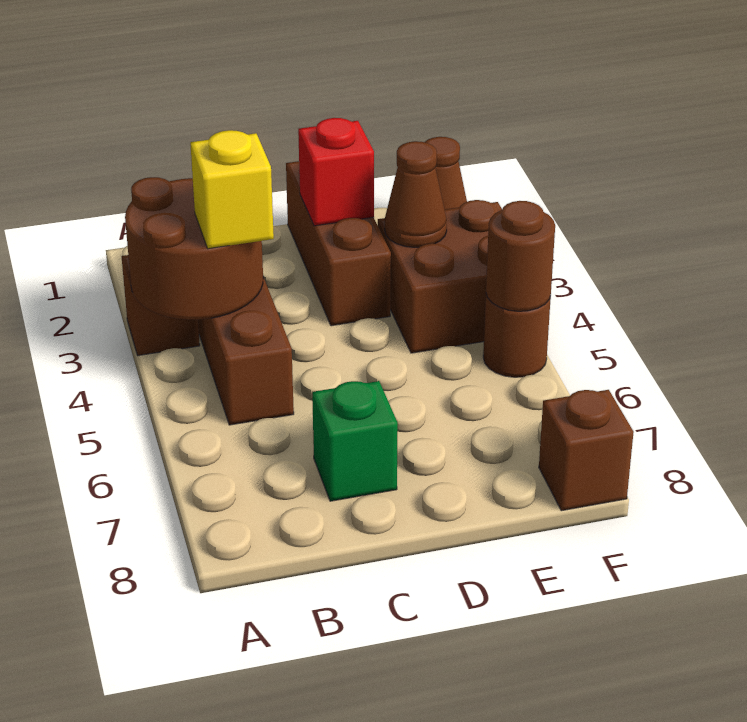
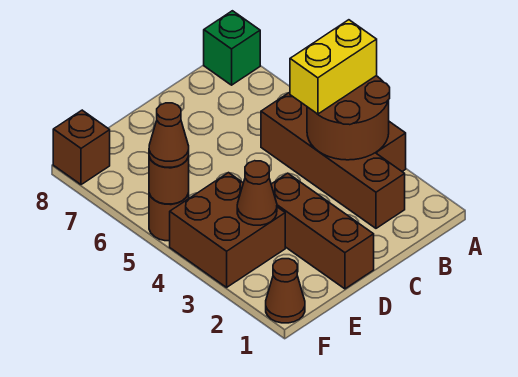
yellow brick B4 level 3 -> yellow brick A4:B4 level 3
green brick C7 level 1 -> green brick A8 level 1
red brick D2 level 2 -> none
none -> brown cone F5 level 3

